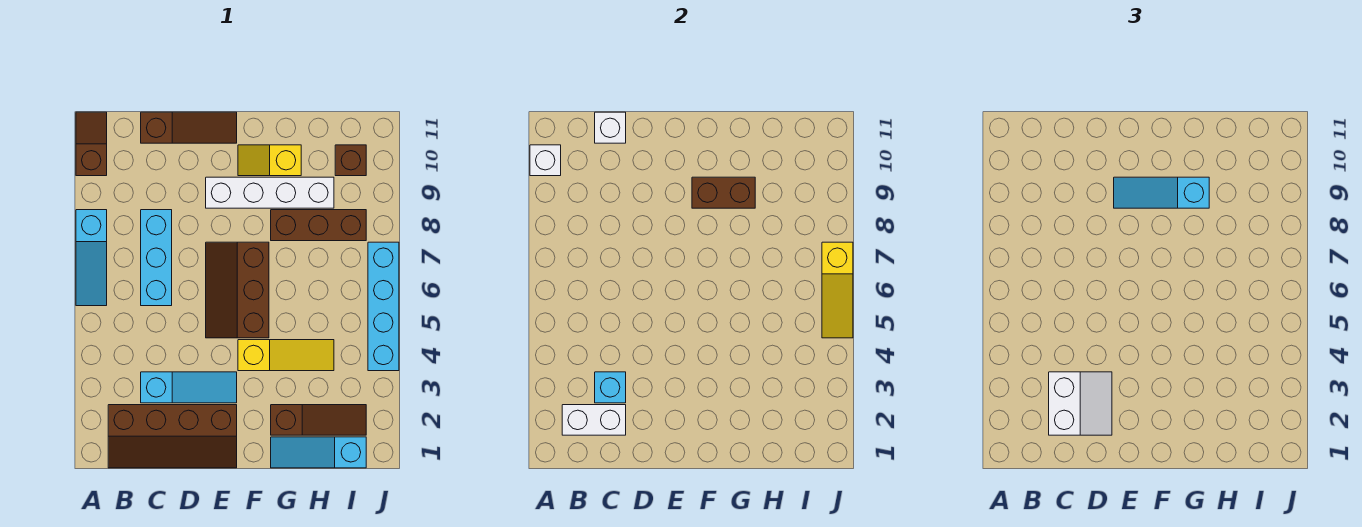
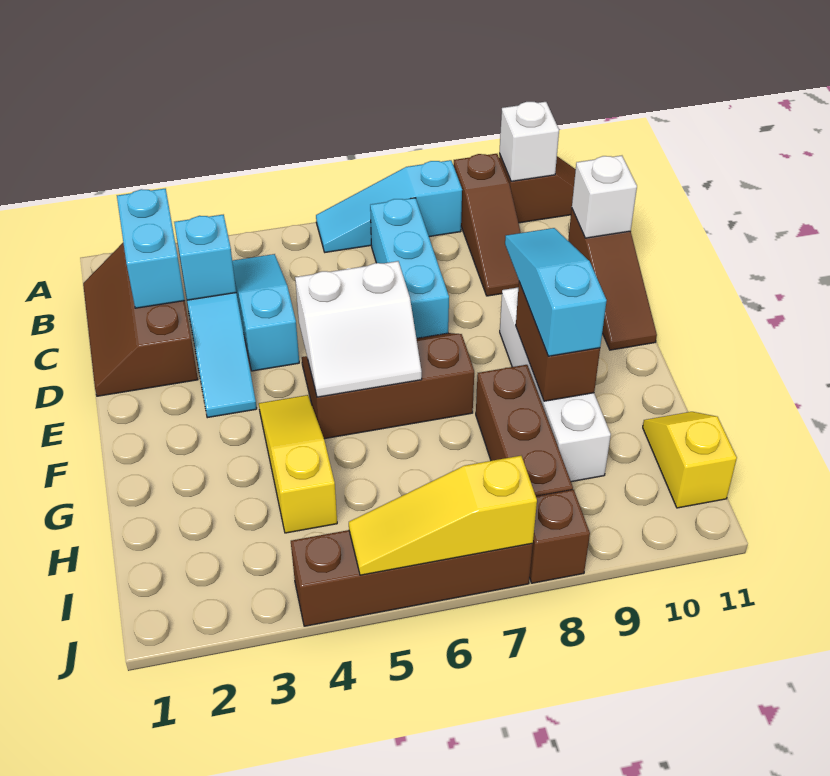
brown slope B1:E2 level 1 top 2 -> brown slope B1:D2 level 1 top 2
white brick B2:C2 level 2 -> cyan brick B2:C2 level 2
white slope C2:D3 level 3 top C -> white slope E5:F6 level 2 top E
cyan brick C6:C8 level 1 -> cyan brick B7:D7 level 1
yellow slope F4:H4 level 1 top F -> yellow slope F4:H4 level 1 top H
yellow slope F10:G10 level 1 top G -> yellow slope H11:I11 level 1 top I
cyan slope G1:I1 level 1 top I -> cyan slope B4:D4 level 1 top D
brown slope G2:I2 level 1 top G -> brown slope A9:C9 level 1 top A
brown brick I10 level 1 -> brown brick J8 level 1
cyan brick J4:J7 level 1 -> brown brick J4:J7 level 1

